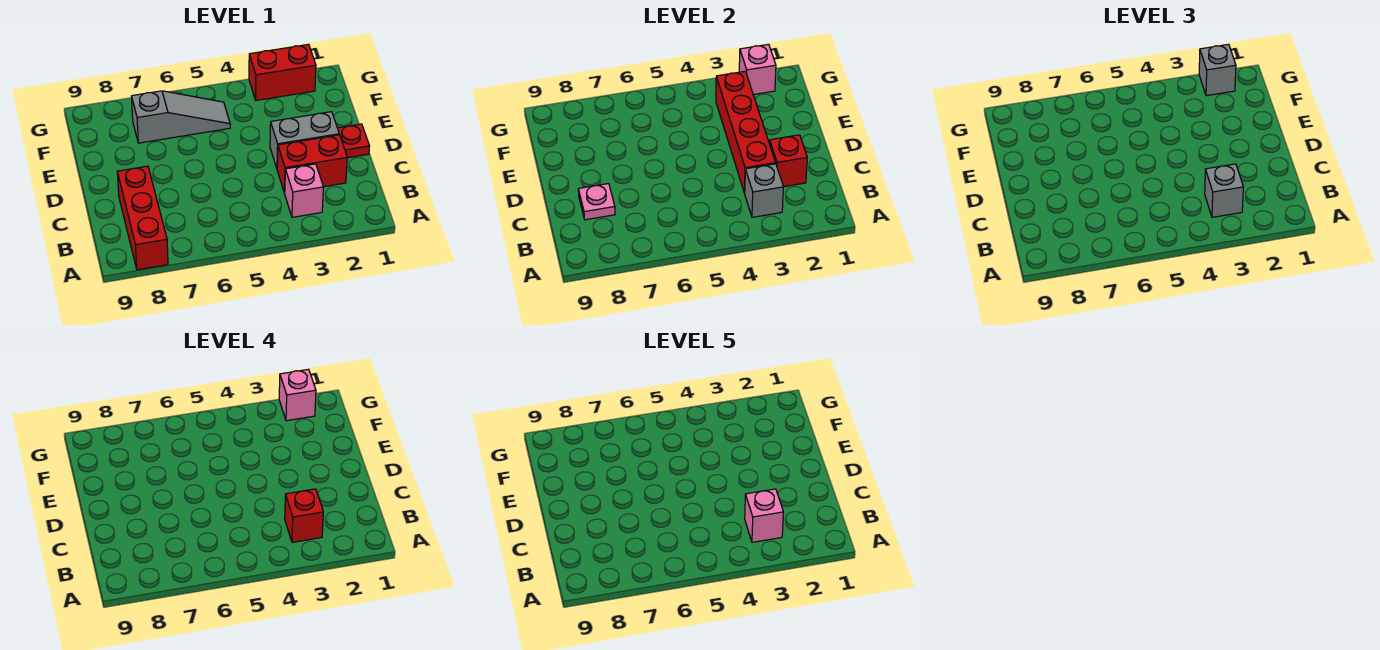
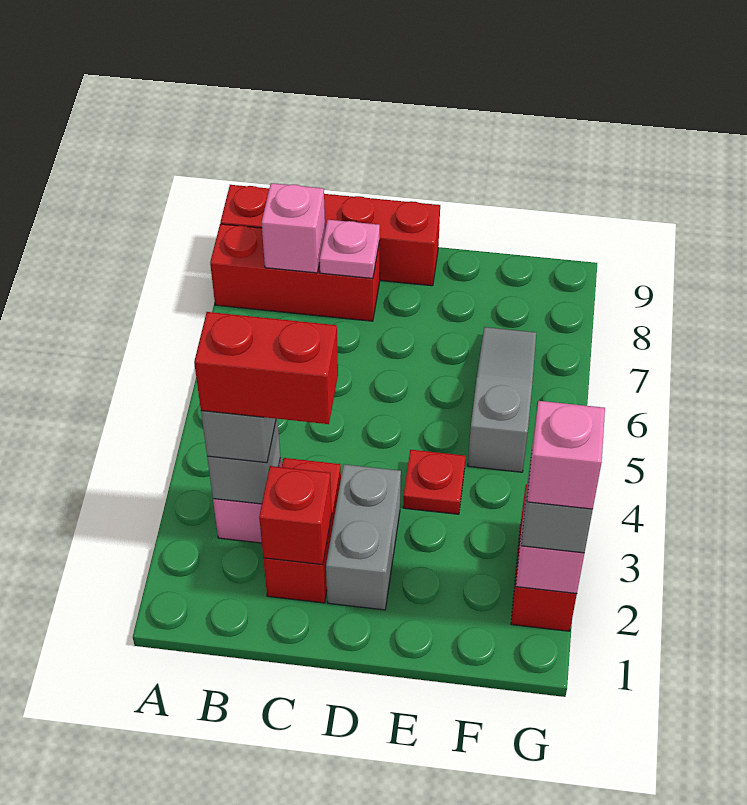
red brick B3 level 4 -> red brick B3:C3 level 4
pink brick B3 level 5 -> pink brick B8 level 2
red brick C3:F3 level 2 -> red brick A9:D9 level 1
red plate D1 level 1 -> red plate E4 level 1
grey slope F5:F7 level 1 top 7 -> grey slope F5:F7 level 1 top 5

